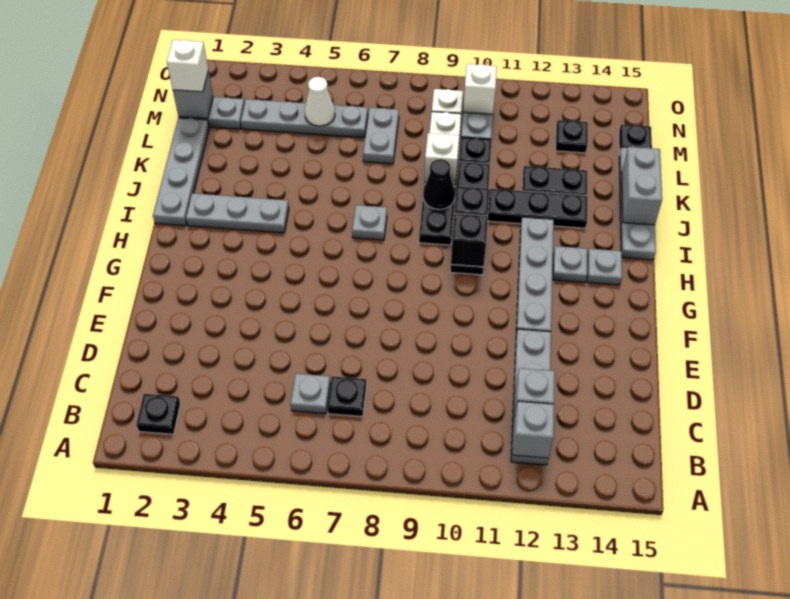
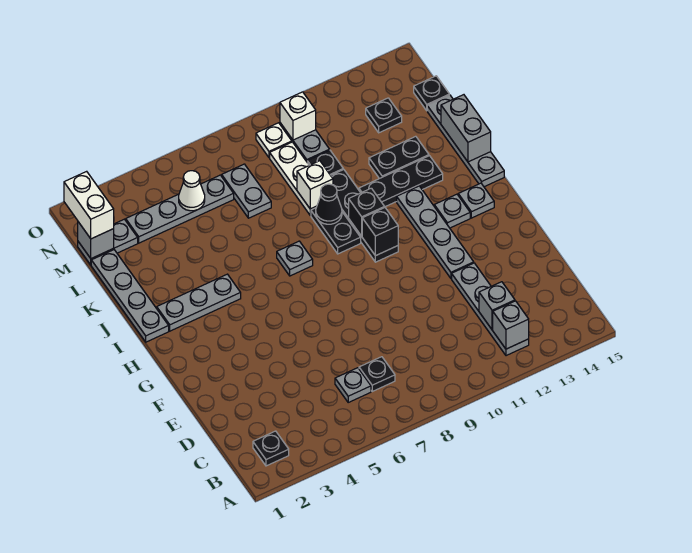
white brick M1 level 3 -> white brick M1:N1 level 3

